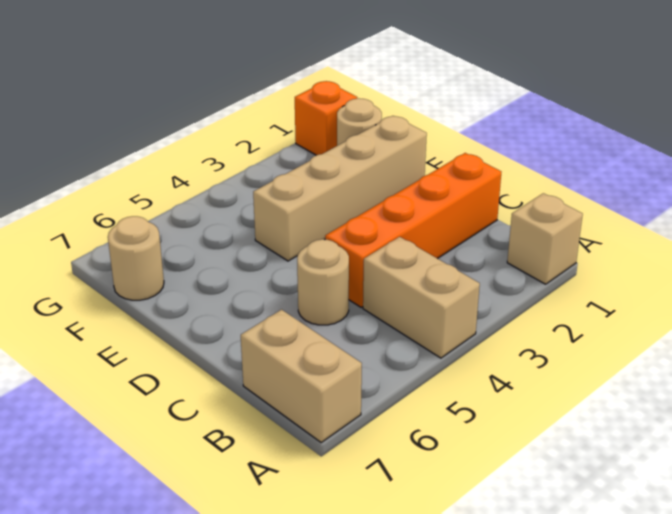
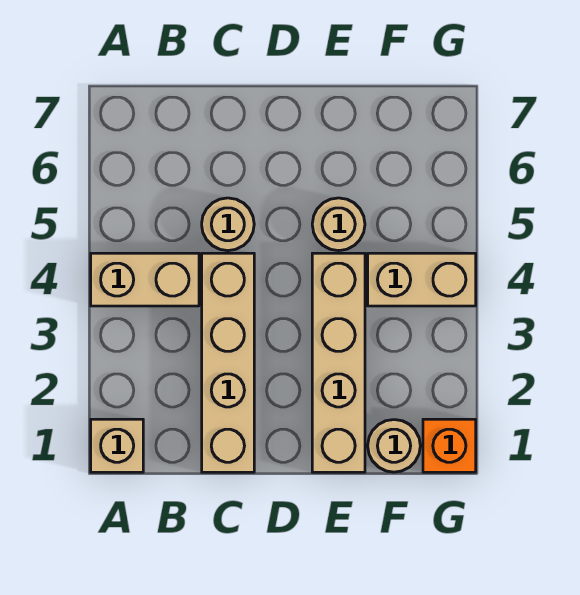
tan brick A7:B7 level 1 -> tan brick F4:G4 level 1
orange brick C1:C4 level 1 -> tan brick C1:C4 level 1
tan round brick F7 level 1 -> tan round brick E5 level 1

